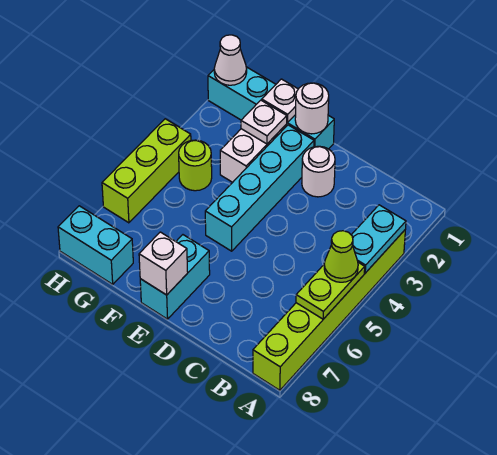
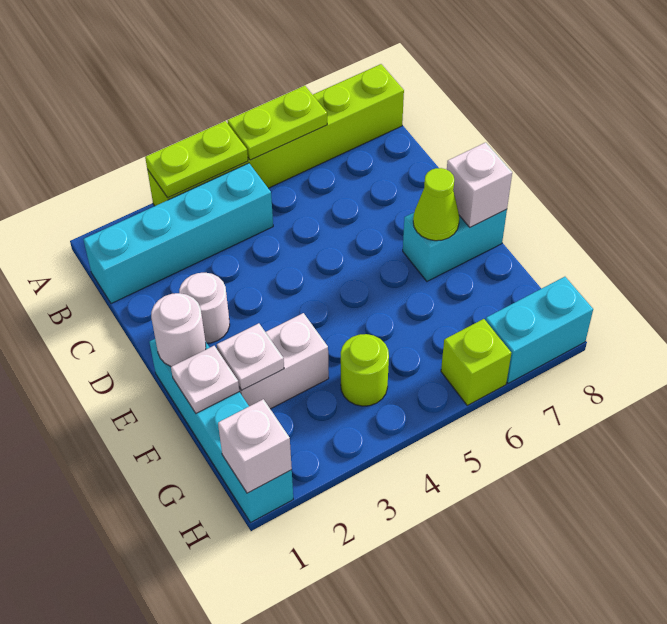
cyan plate A3:A4 level 2 -> lime plate A3:A4 level 2
lime cone A5 level 3 -> lime cone E7 level 2
cyan brick E2:E5 level 1 -> cyan brick B1:B4 level 1
cyan brick G8:H8 level 1 -> cyan brick H7:H8 level 1
white cone H1 level 2 -> white brick H1 level 2
lime brick H4:H6 level 1 -> lime brick H6 level 1

